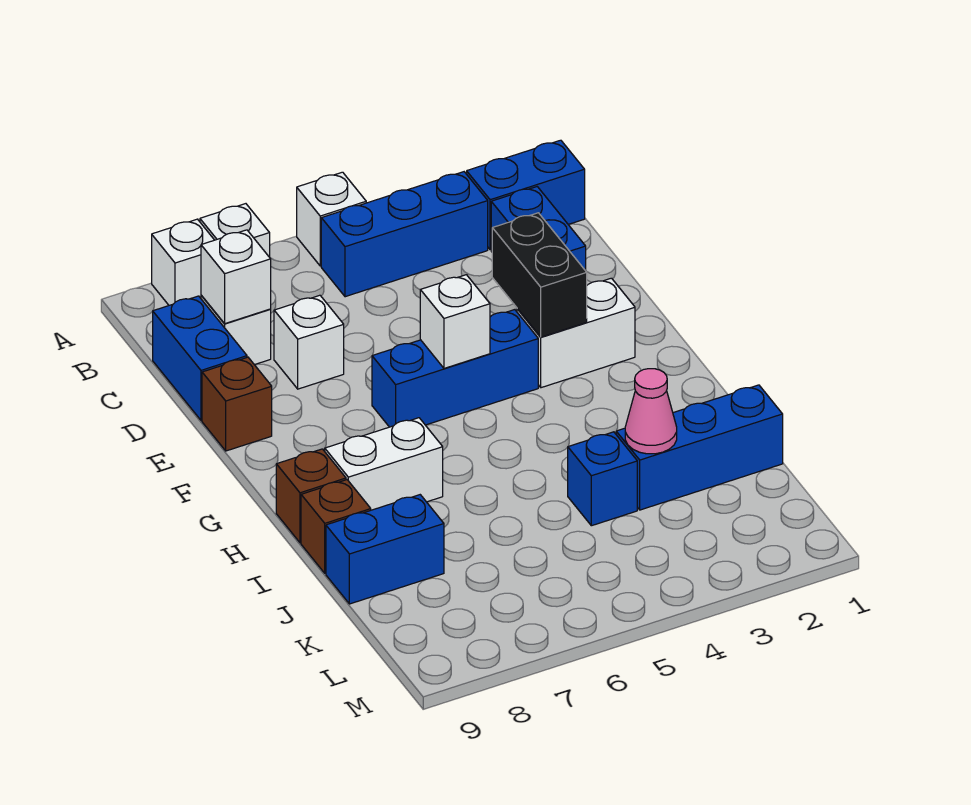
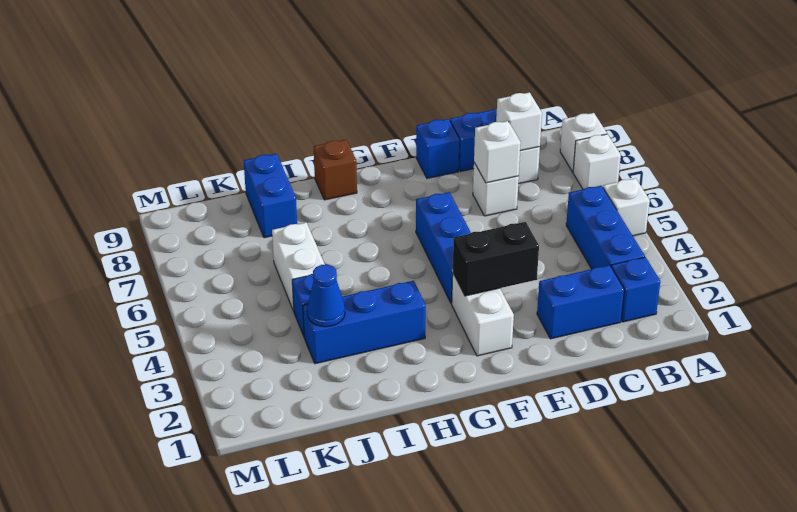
blue brick B1:B2 level 1 -> blue brick B2 level 1
brown brick E9 level 1 -> blue brick E9 level 1
white brick F5 level 2 -> white brick D7 level 2
white brick H7:H8 level 1 -> white brick J5:J6 level 1
brown brick I9 level 1 -> none
blue brick J1:J3 level 1 -> blue brick H3:J3 level 1
pink cone J3 level 2 -> blue cone J3 level 2

